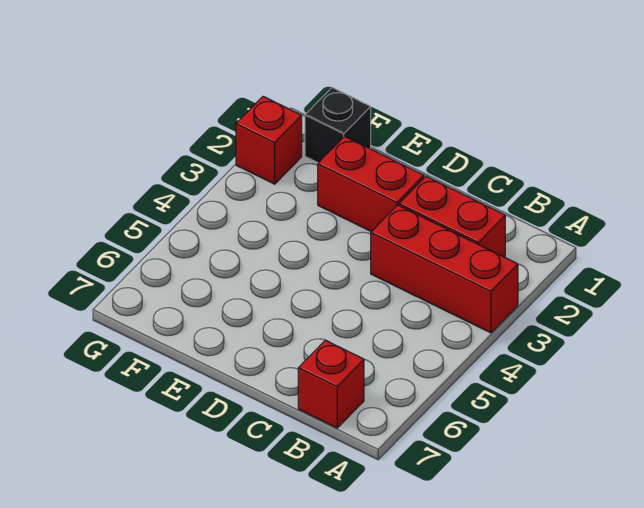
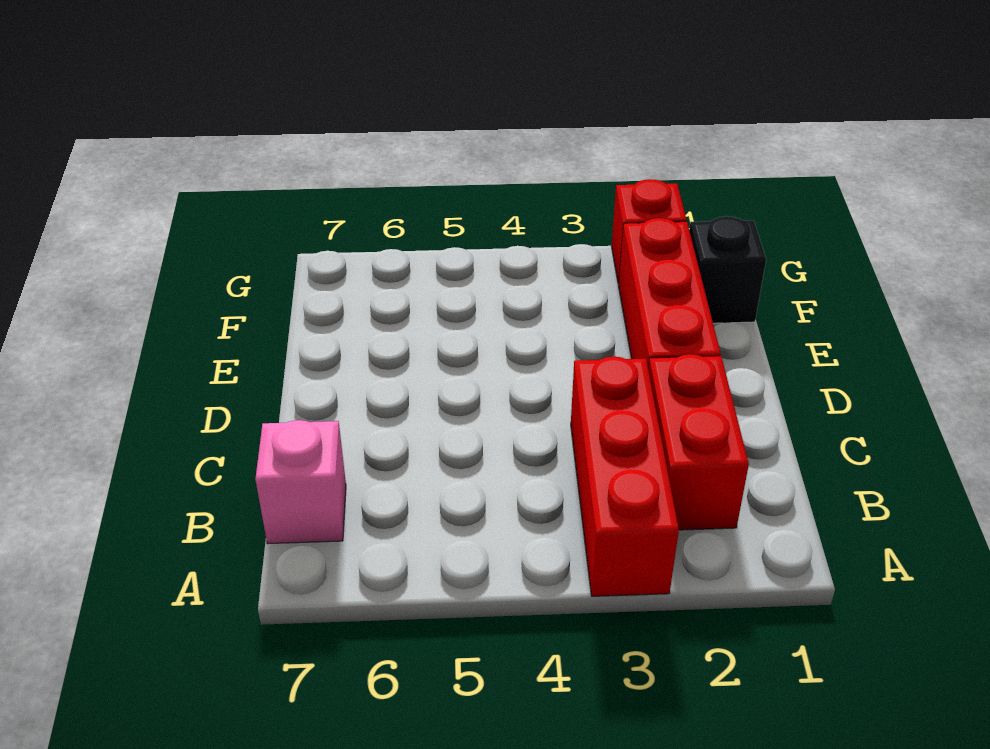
red brick B7 level 1 -> pink brick B7 level 1
red brick D2:E2 level 1 -> red brick D2:F2 level 1

